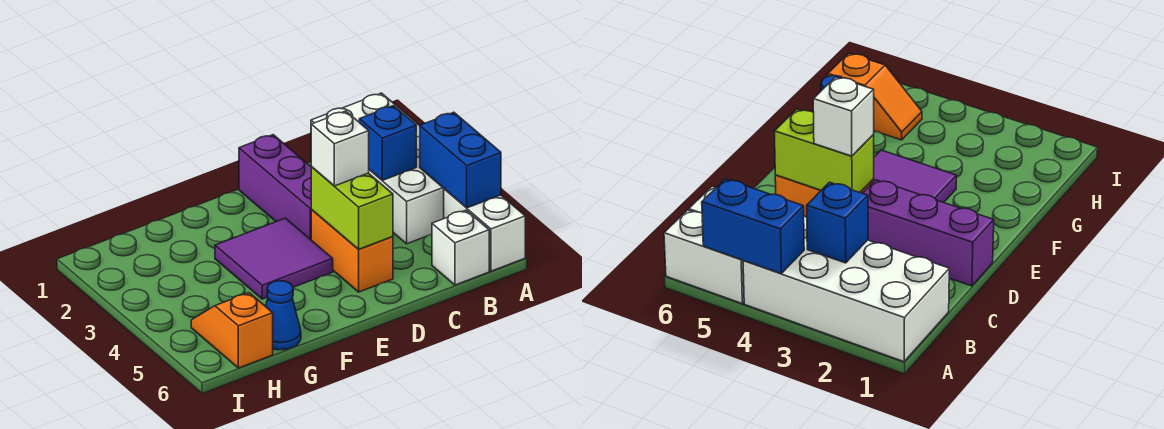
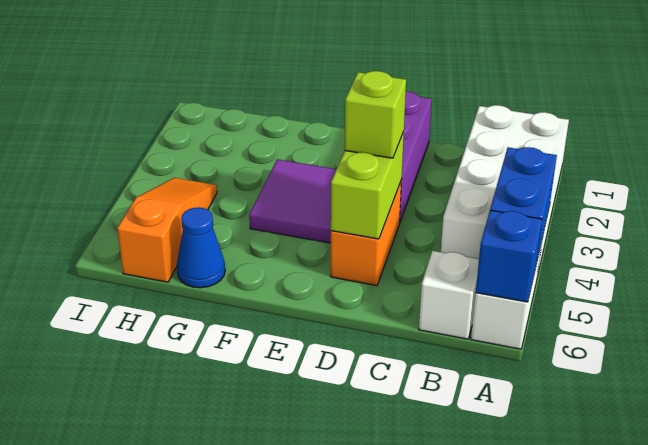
blue brick B3 level 2 -> blue brick A6 level 2
white brick D4 level 3 -> lime brick D4 level 3
orange slope H5:H6 level 1 top 6 -> orange slope H4:H6 level 1 top 6

